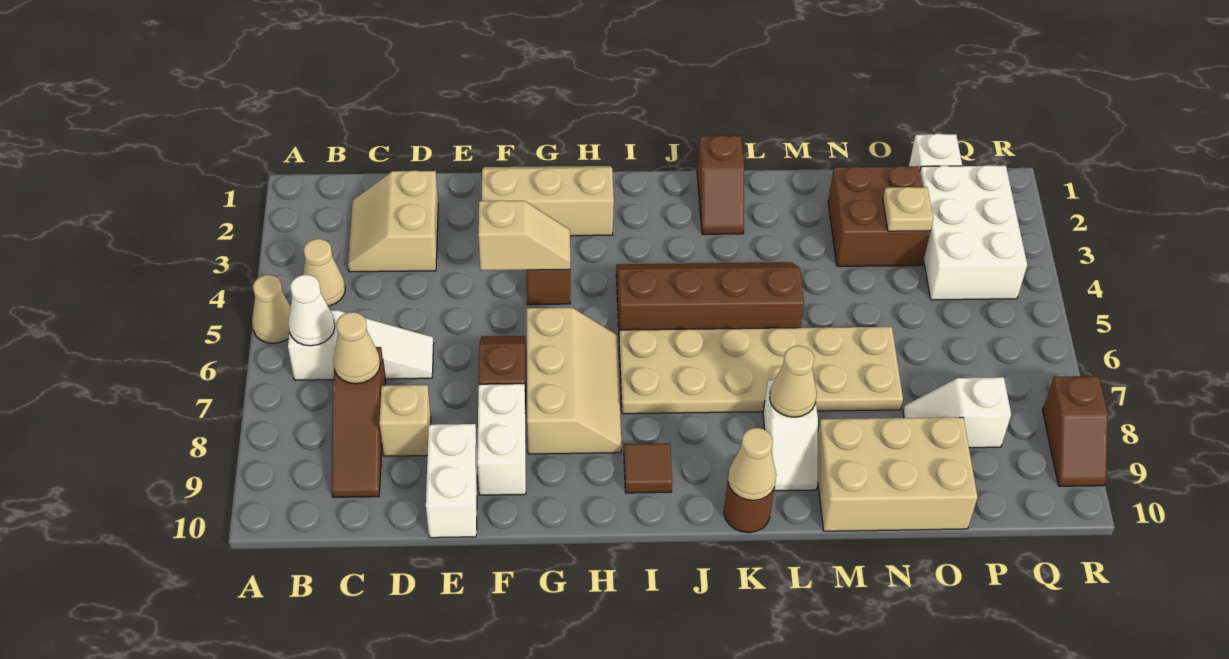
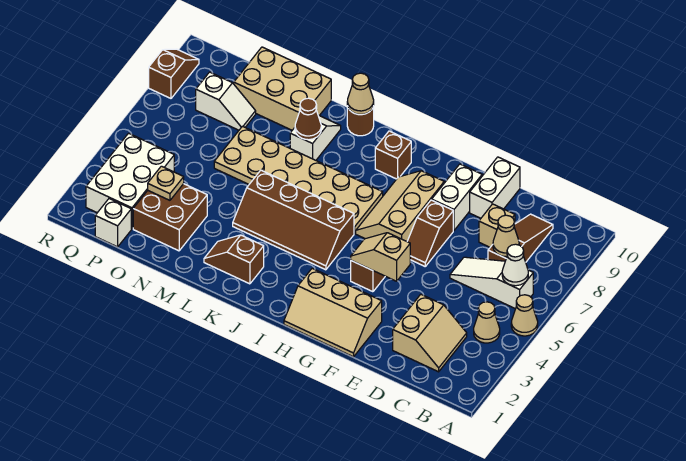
brown tile I9 level 1 -> brown brick I9 level 1
brown slope K1:K2 level 1 top 1 -> brown slope K2:L2 level 1 top K
tan cone L8 level 2 -> brown cone L8 level 2

